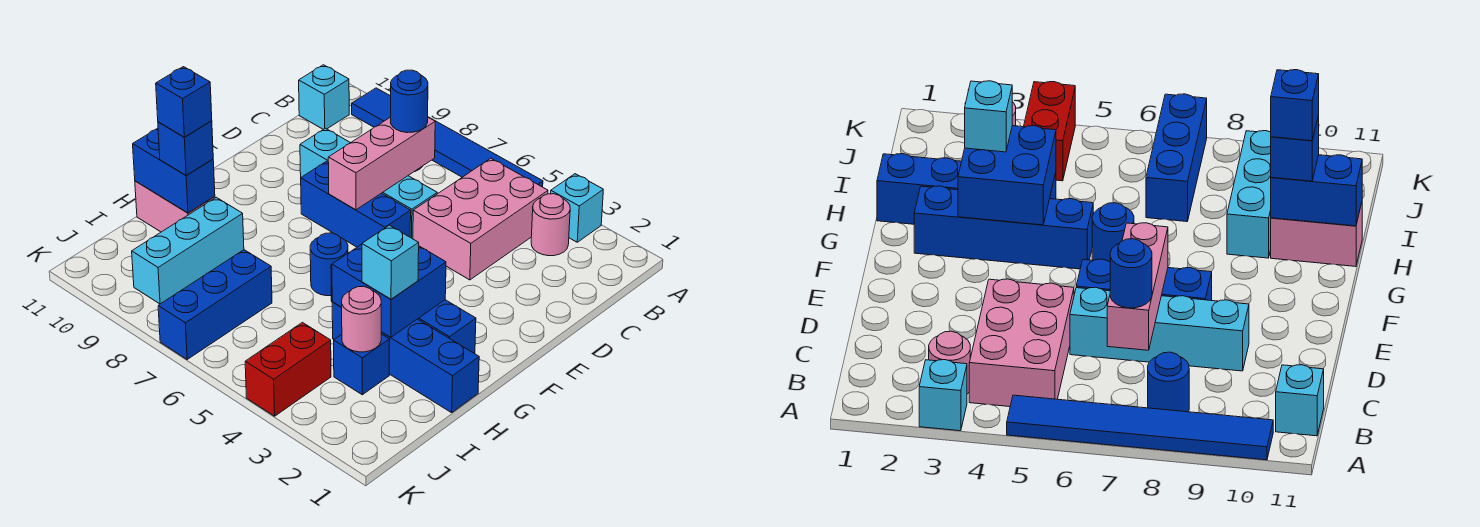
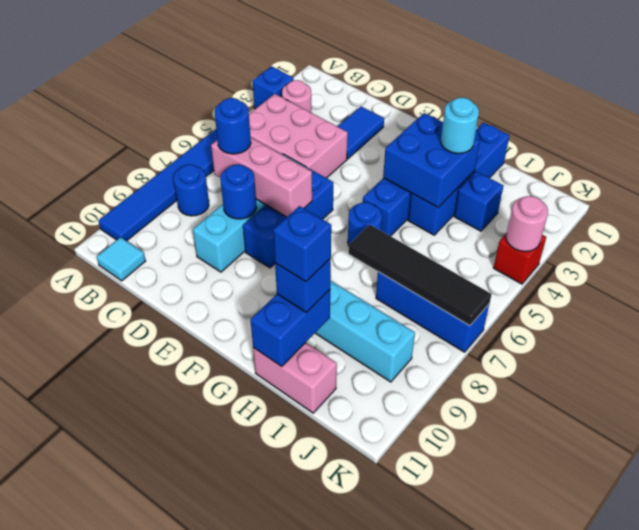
cyan brick A3 level 1 -> blue brick A3 level 1
cyan brick B11 level 1 -> cyan tile B11 level 1
none -> blue tile D2:D3 level 1
none -> blue round brick D8 level 2
cyan brick H3 level 3 -> cyan round brick H3 level 3
none -> black tile H7:K7 level 2
pink brick H10:H11 level 1 -> pink brick H11:I11 level 1
pink round brick I3 level 2 -> pink round brick K4 level 2
red brick J4:K4 level 1 -> red brick K4 level 1

